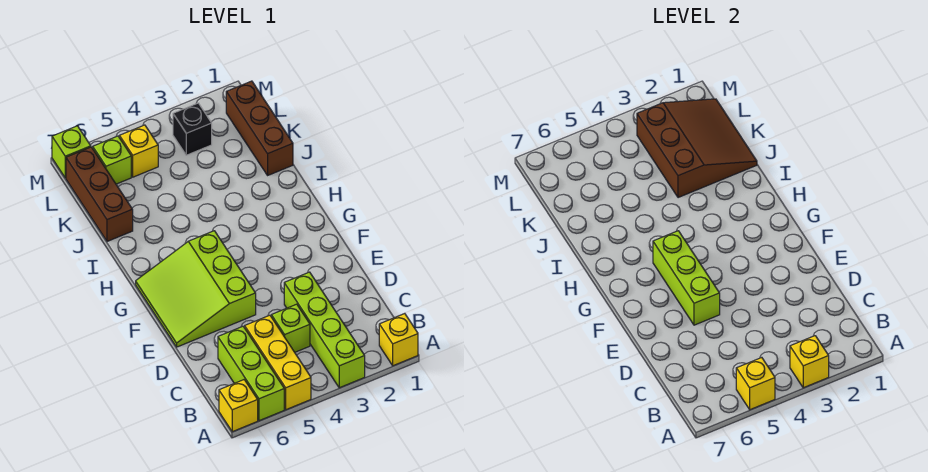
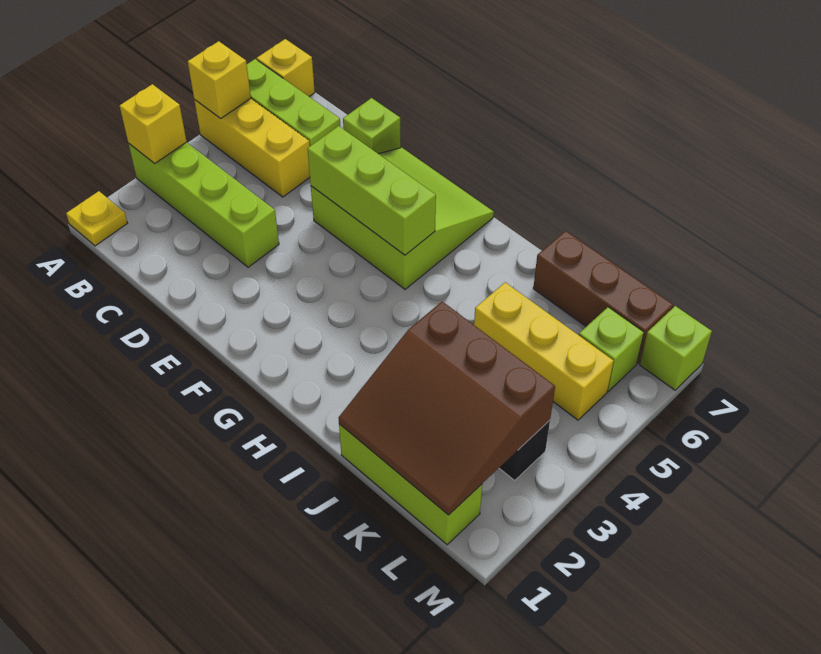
yellow brick A1 level 1 -> yellow plate A1 level 1
lime brick C4 level 1 -> lime brick D7 level 1
brown brick J1:L1 level 1 -> lime brick J1:L1 level 1
yellow brick L5 level 1 -> yellow brick J5:L5 level 1

